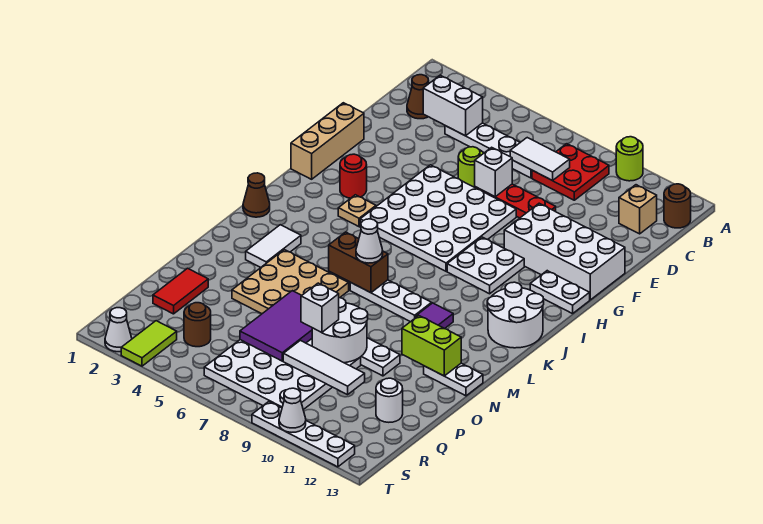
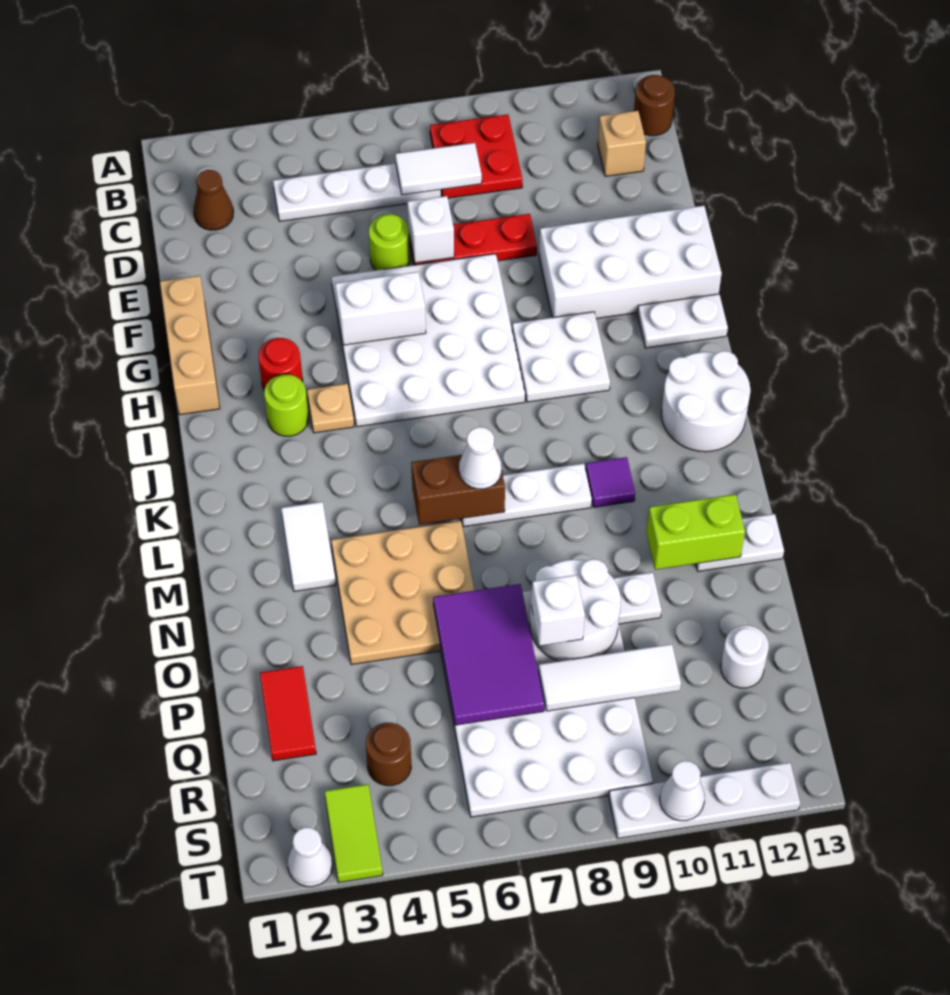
lime round brick A10 level 1 -> lime round brick I3 level 1
white brick C3:C4 level 2 -> white brick G5:G6 level 2
brown cone K1 level 1 -> none

